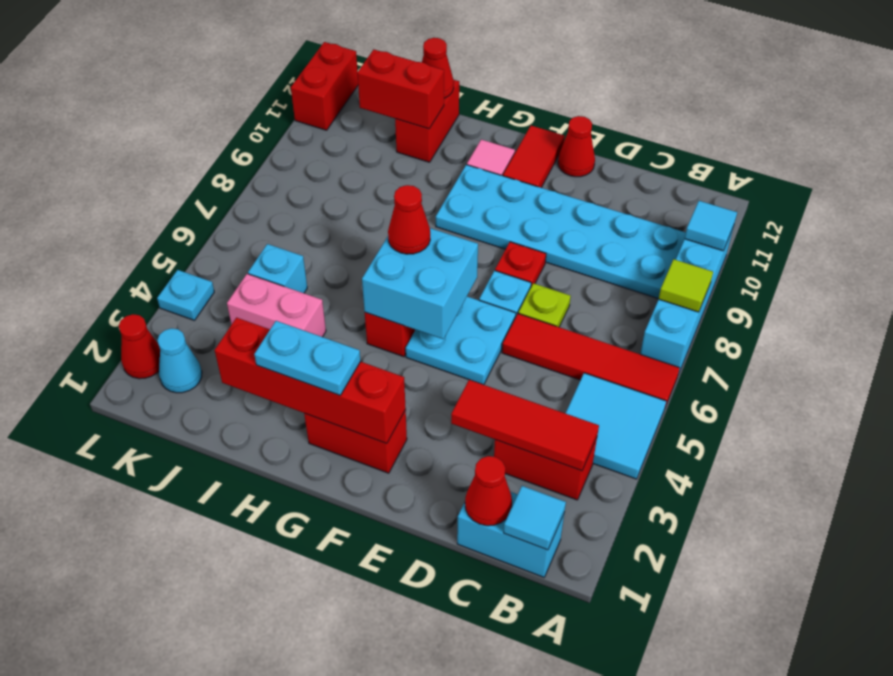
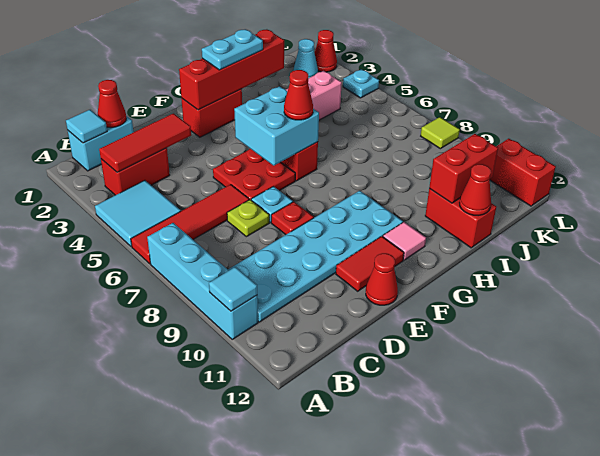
lime tile A8 level 2 -> lime tile L8 level 1
cyan plate E5:F6 level 1 -> red plate E5:F6 level 1
red tile F11:F12 level 1 -> red tile E11:F11 level 1
cyan brick J5 level 1 -> none

